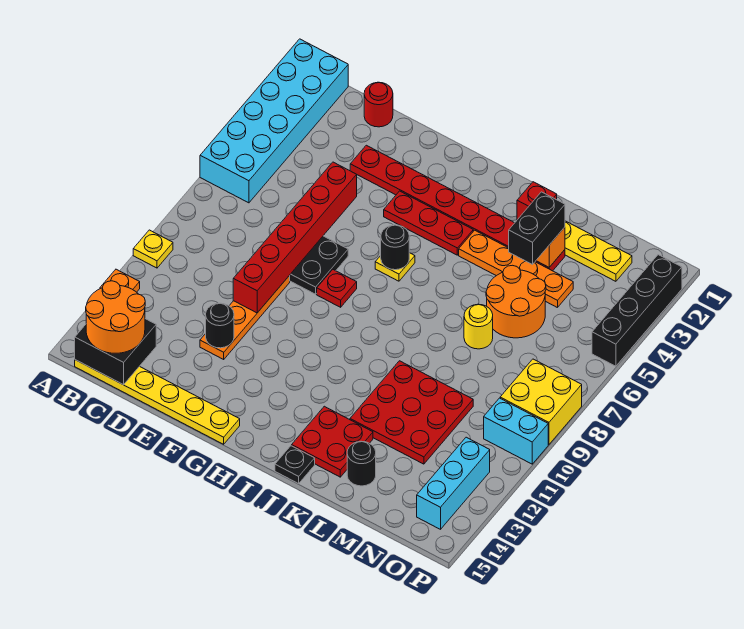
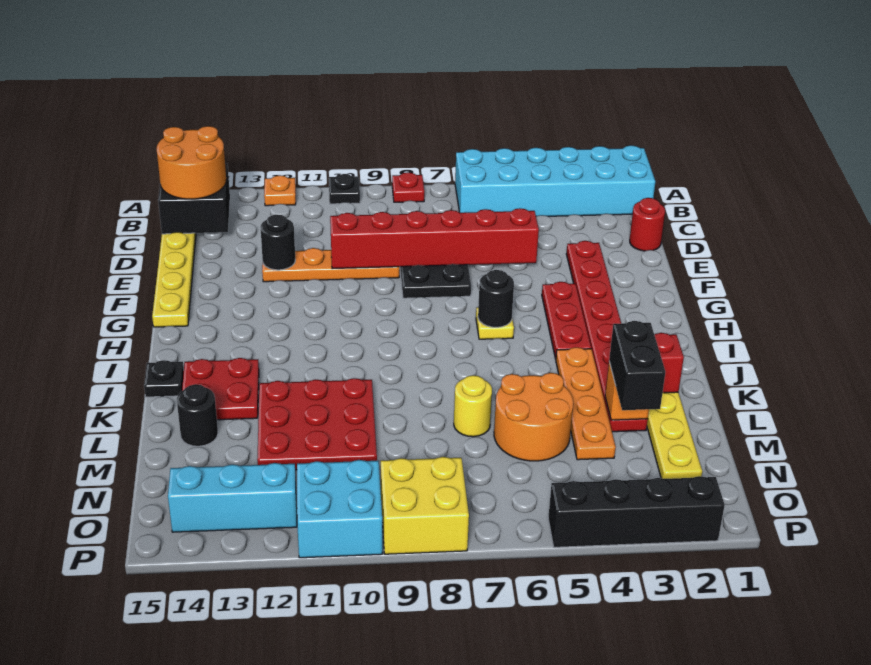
yellow plate A10 level 1 -> black plate A10 level 1
red plate G8 level 1 -> red plate A8 level 1
black brick L3:L4 level 3 -> black brick L3:M3 level 3
cyan brick O10:P10 level 1 -> cyan brick O10:P11 level 1

